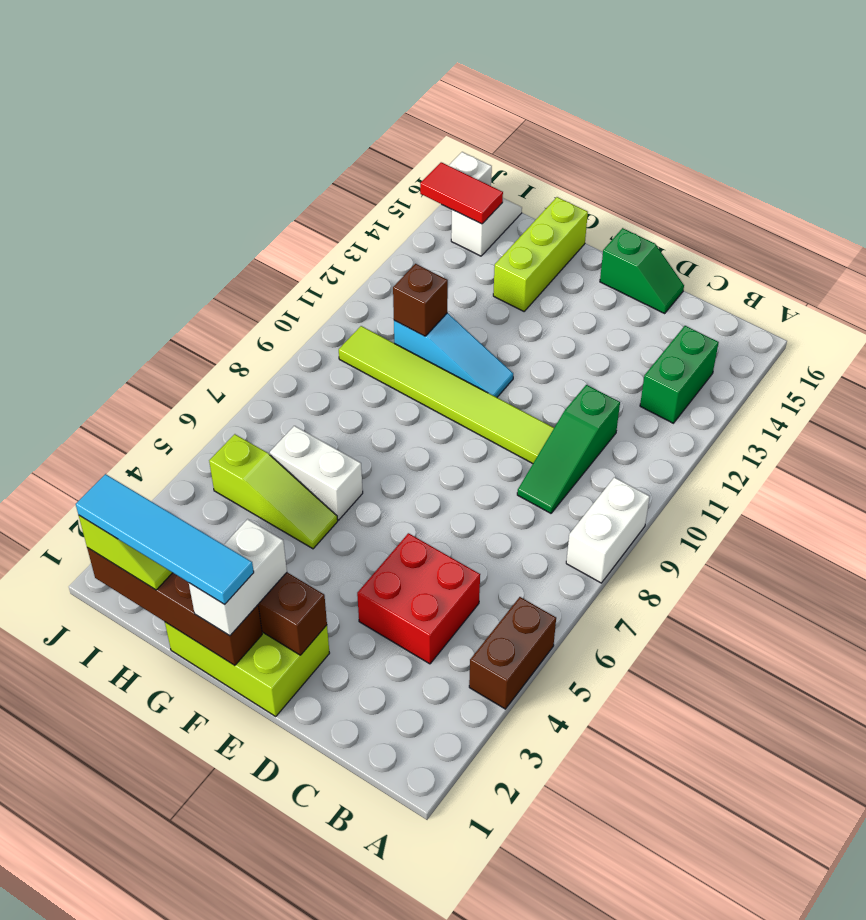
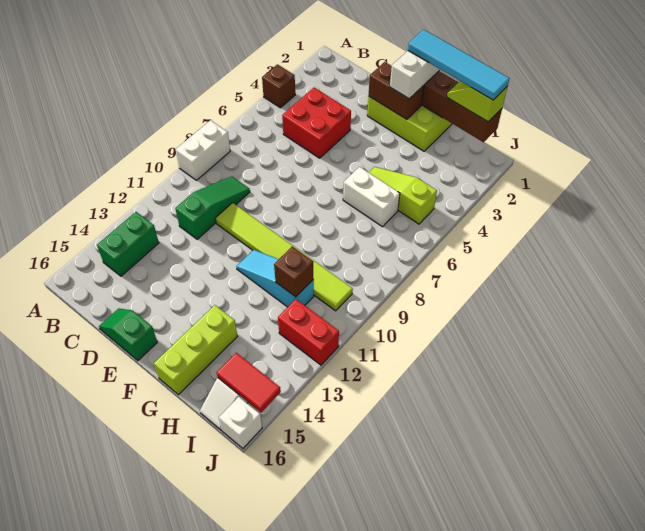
brown brick A4:A5 level 1 -> brown brick A4 level 1
none -> red brick I12:J12 level 1

